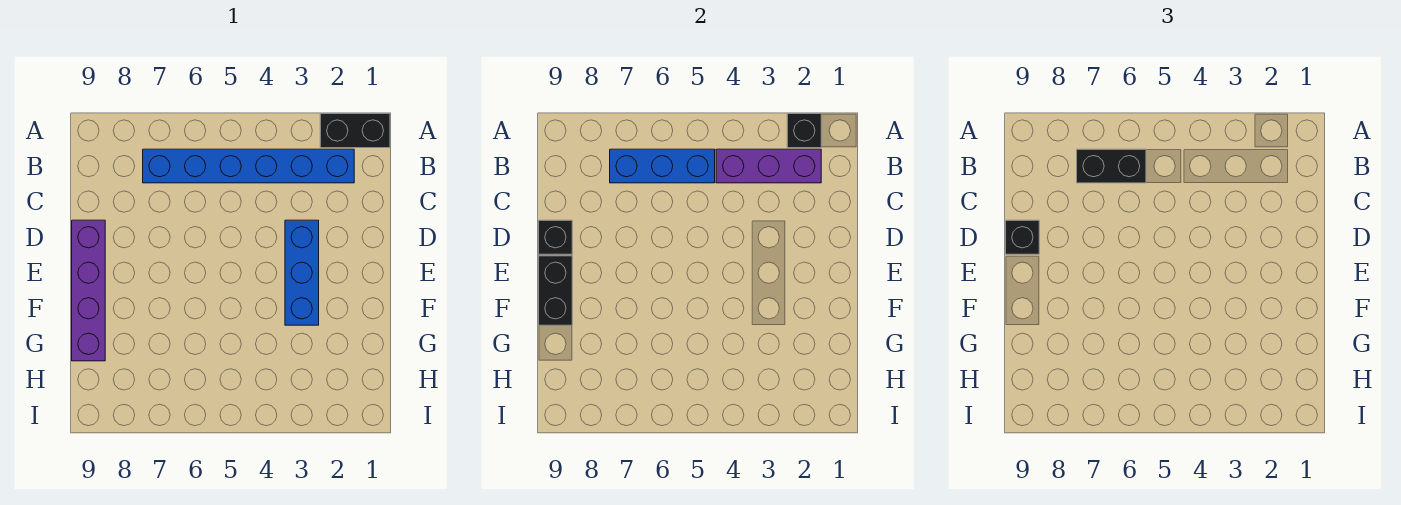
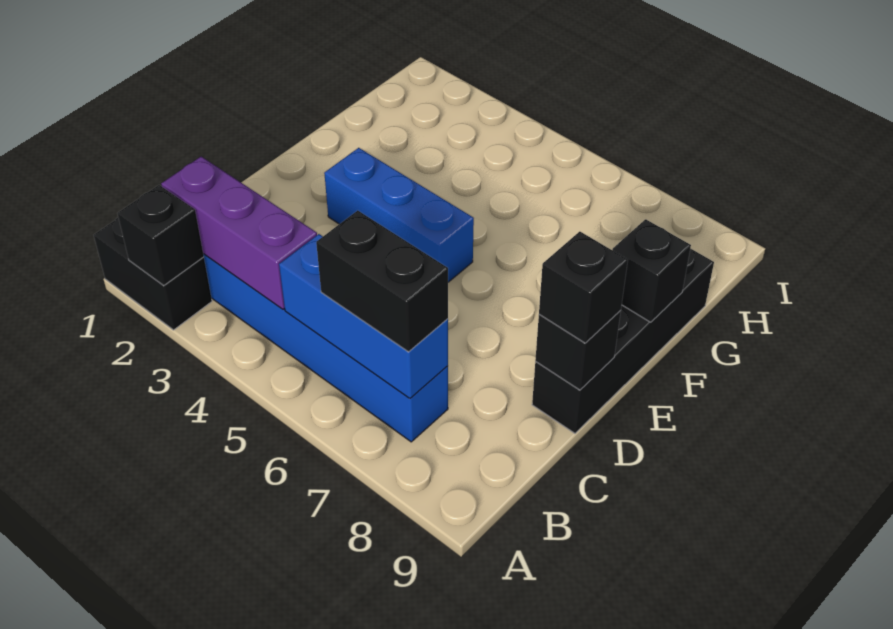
blue brick D3:F3 level 1 -> blue brick E3:E5 level 1
purple brick D9:G9 level 1 -> black brick D9:G9 level 1
black brick E9:F9 level 2 -> black brick F9 level 2

